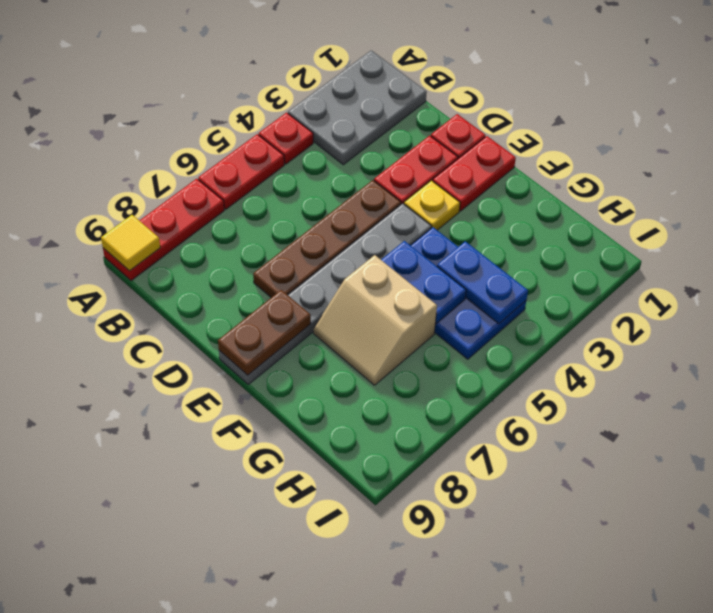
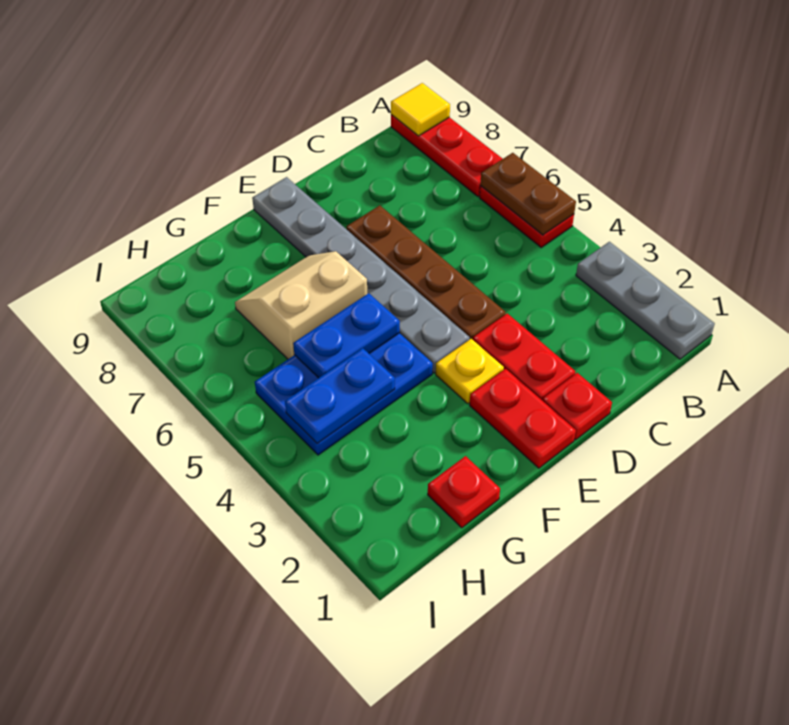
grey plate A1:B3 level 1 -> grey plate A1:A3 level 1
red plate A4 level 1 -> red plate G1 level 1
brown plate E8:E9 level 2 -> brown plate A5:A6 level 2

